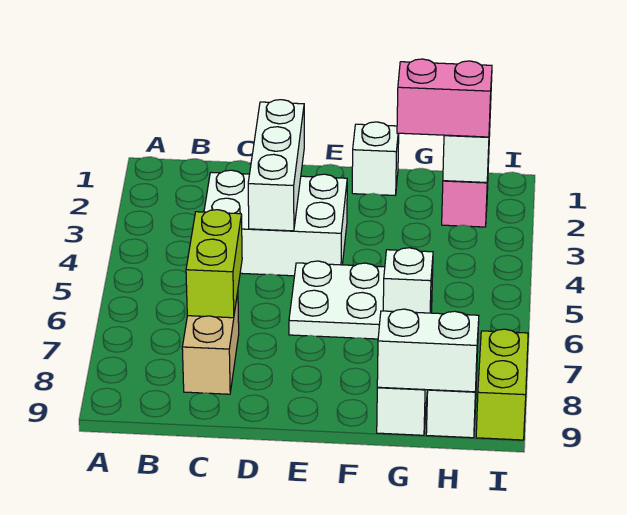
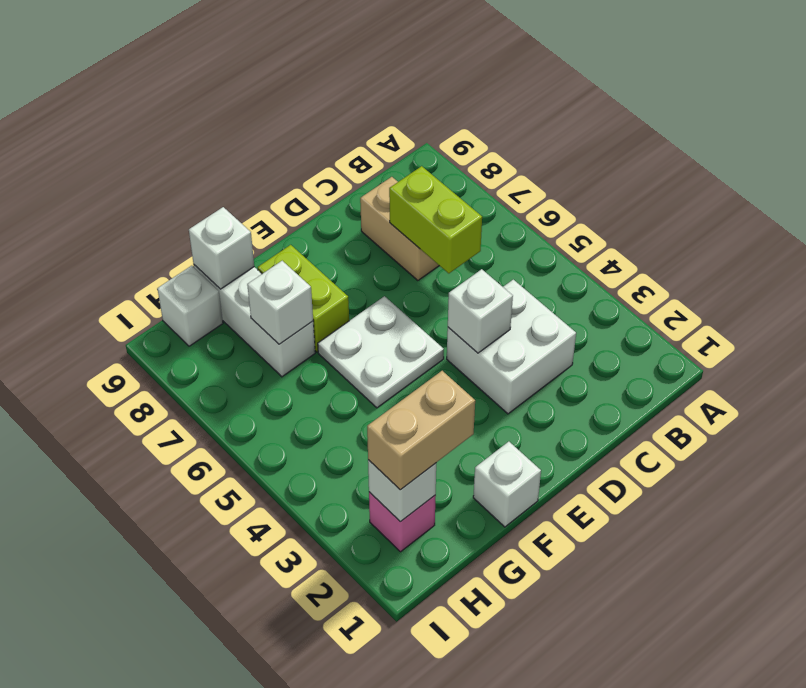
white brick C3:E4 level 1 -> white brick C3:D4 level 1
white brick D2:D4 level 2 -> white brick D4 level 2
pink brick G2:H2 level 3 -> tan brick G2:H2 level 3
white brick G9:H9 level 2 -> white brick G9 level 2
lime brick I8:I9 level 1 -> lime brick F7:F8 level 1

